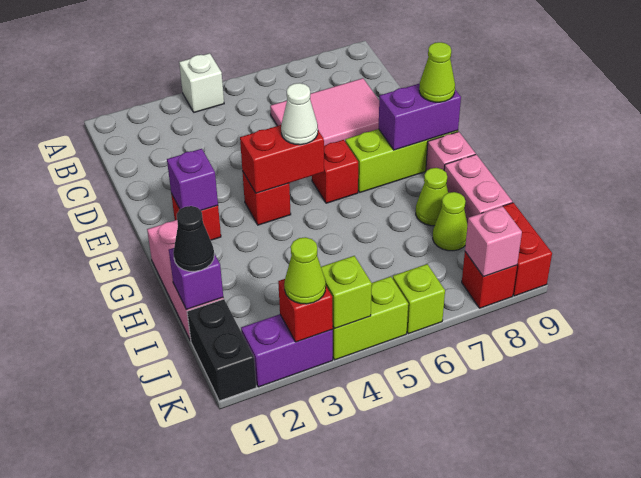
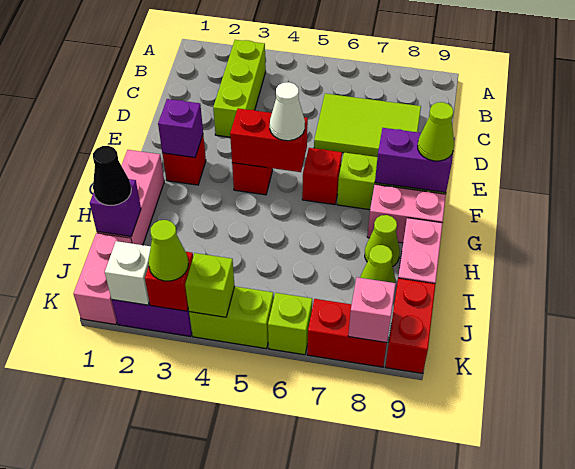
white brick A4 level 1 -> white brick K2 level 2
none -> lime brick B3:D3 level 1
pink tile C6:D8 level 1 -> lime tile C6:D8 level 1
pink brick G9 level 1 -> pink brick G8:G9 level 1
black brick J1:K1 level 1 -> pink brick J1:K1 level 1
red brick K8 level 1 -> red brick K7:K8 level 1

